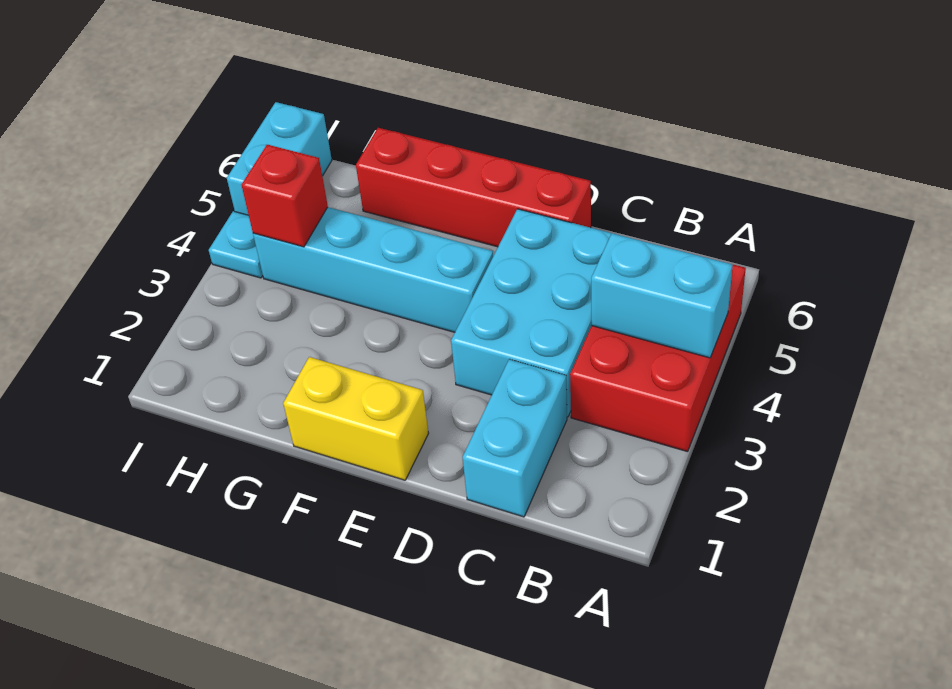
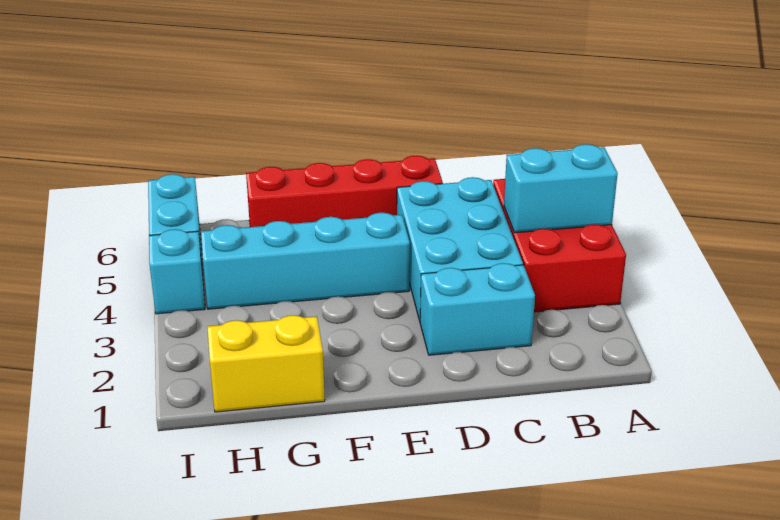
cyan brick C1:C2 level 1 -> cyan brick C2:D2 level 1
yellow brick E1:F1 level 1 -> yellow brick G1:H1 level 1
red brick H4 level 2 -> none
cyan plate I4 level 1 -> cyan brick I4 level 1

